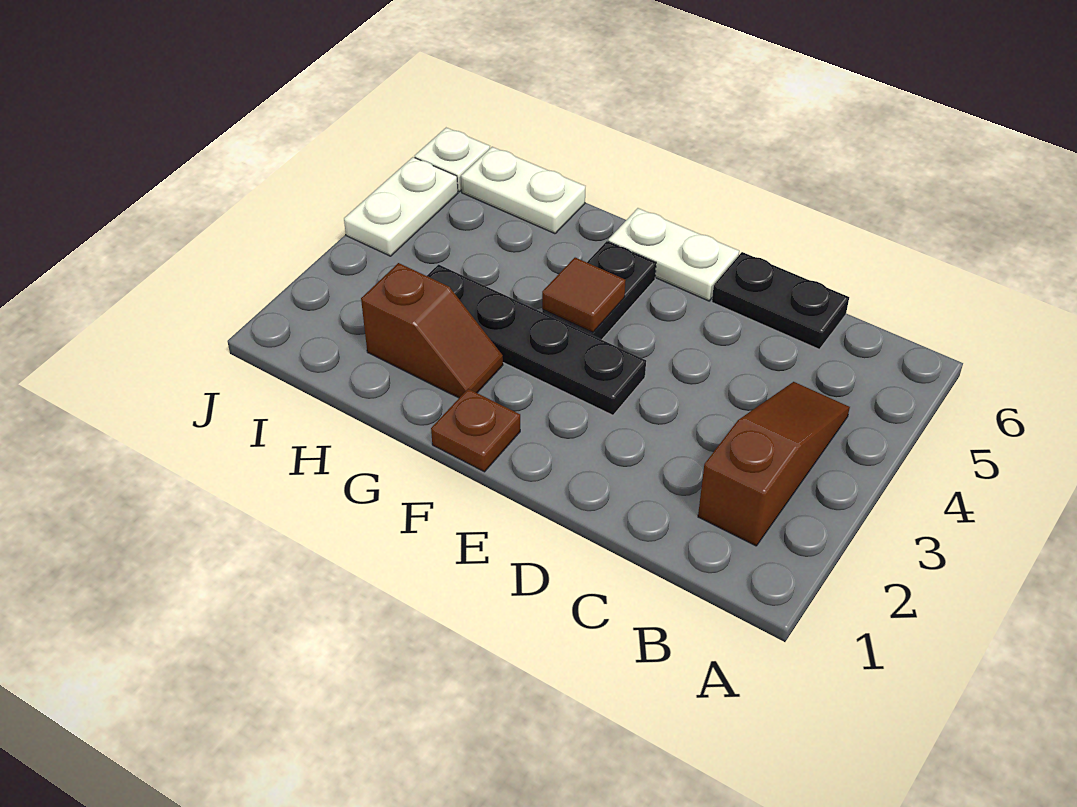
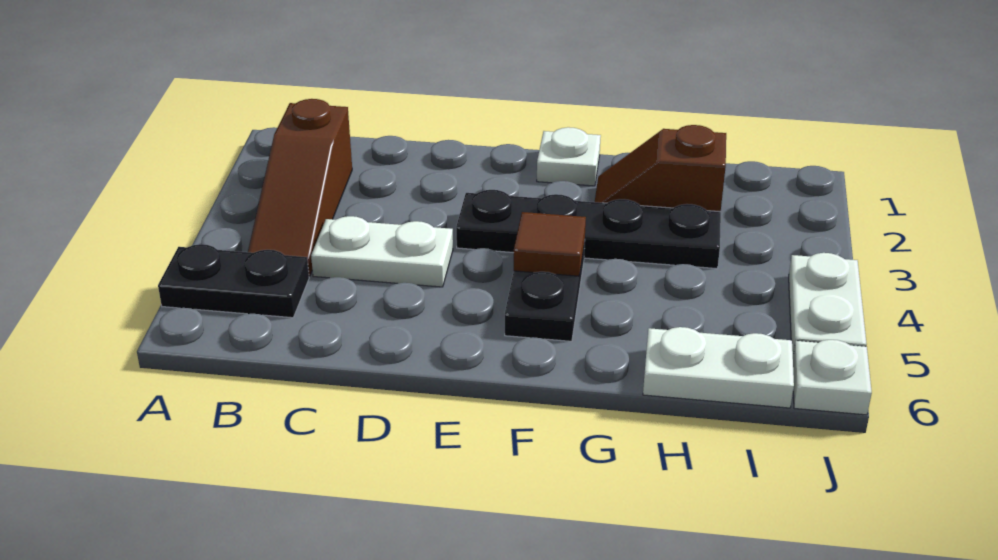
black plate C6:D6 level 1 -> black plate A5:B5 level 1
white plate E6:F6 level 1 -> white plate C4:D4 level 1
brown plate F1 level 1 -> white plate F1 level 1

